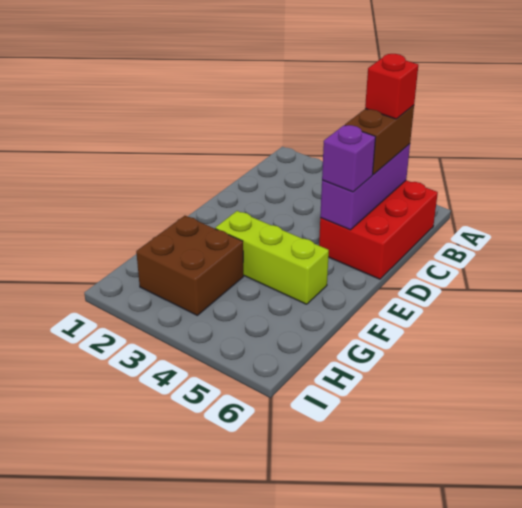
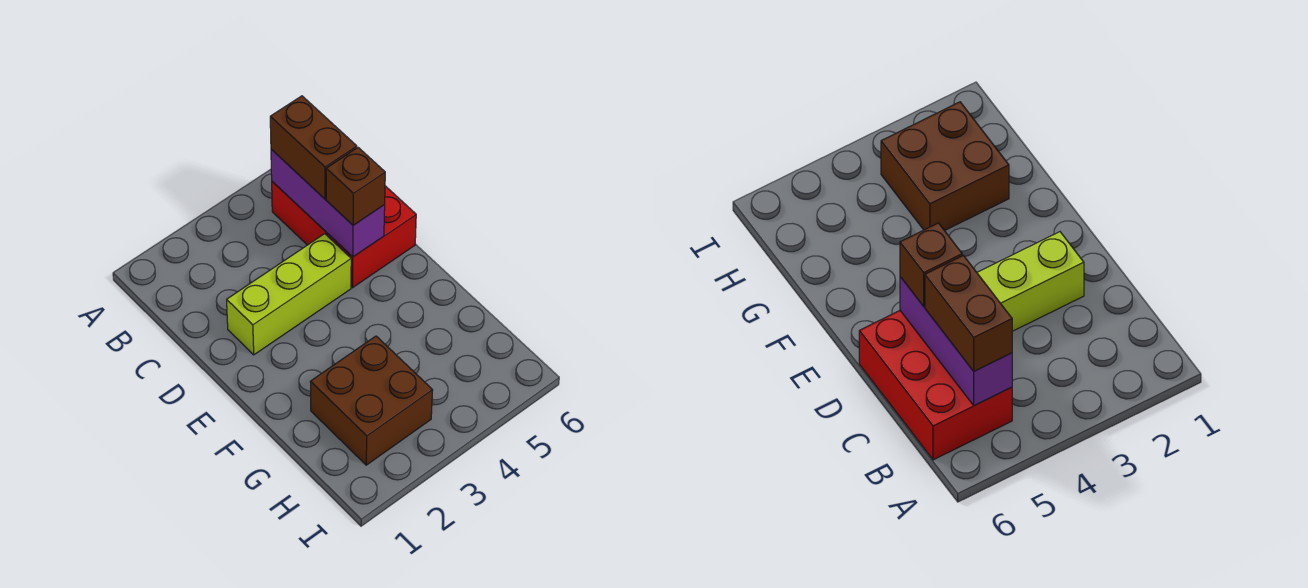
red brick B5 level 4 -> none
purple brick D5 level 3 -> brown brick D5 level 3
lime brick F3:F5 level 1 -> lime brick D2:D4 level 1

